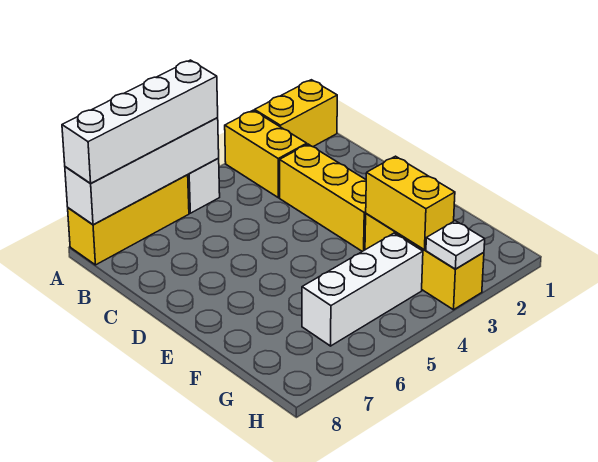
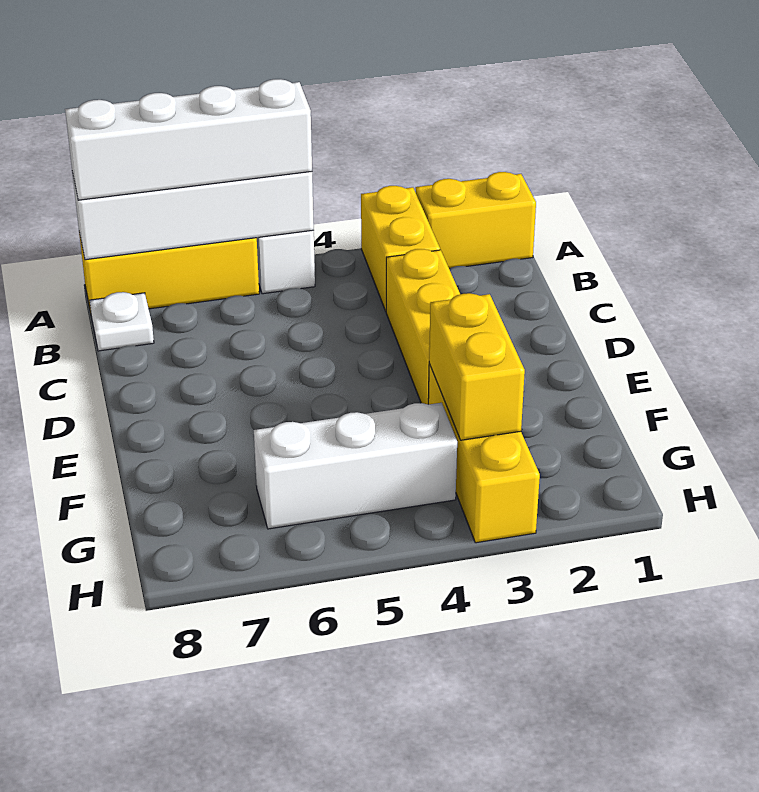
white plate H3 level 2 -> white plate B8 level 1

